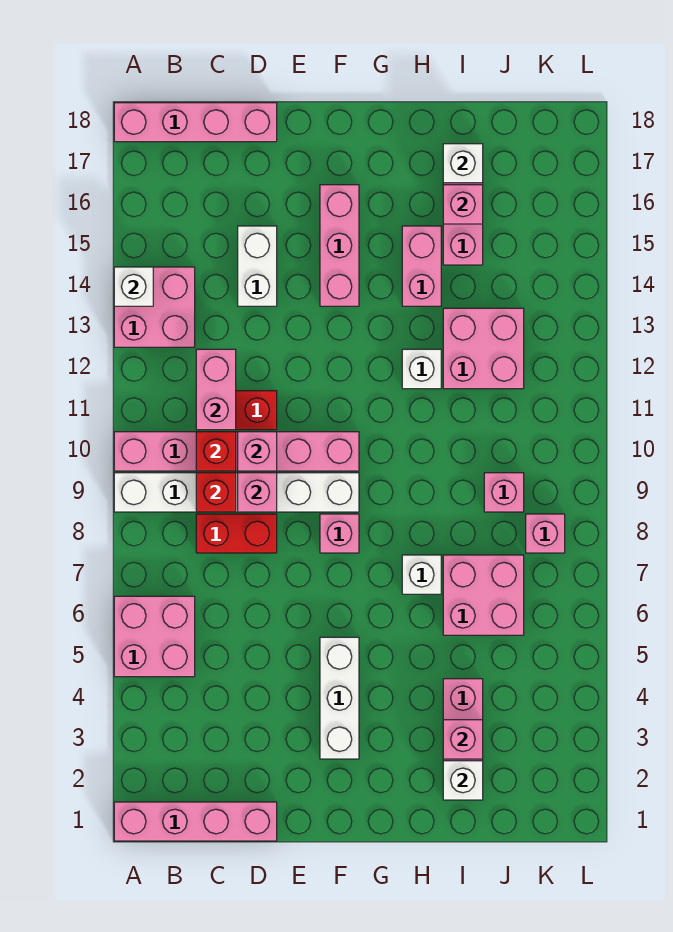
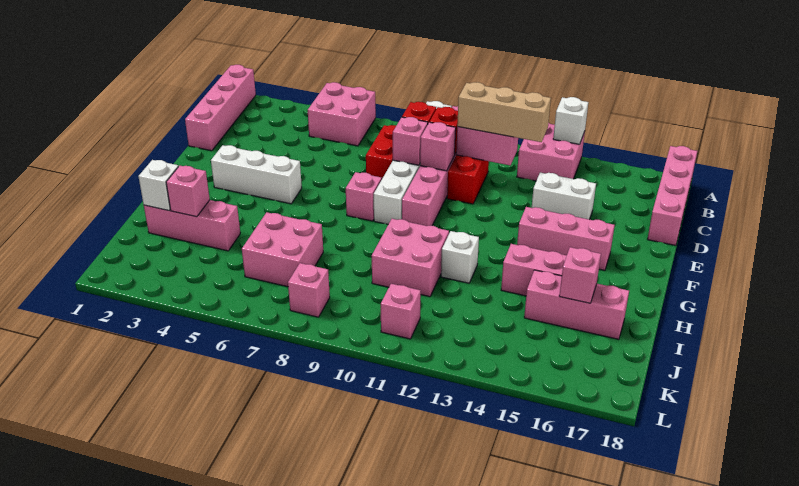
none -> tan brick C11:C13 level 3
white brick H7 level 1 -> none
pink brick I12:J13 level 1 -> pink brick H10:I11 level 1
white brick I17 level 2 -> none
pink brick J9 level 1 -> pink brick K11 level 1

